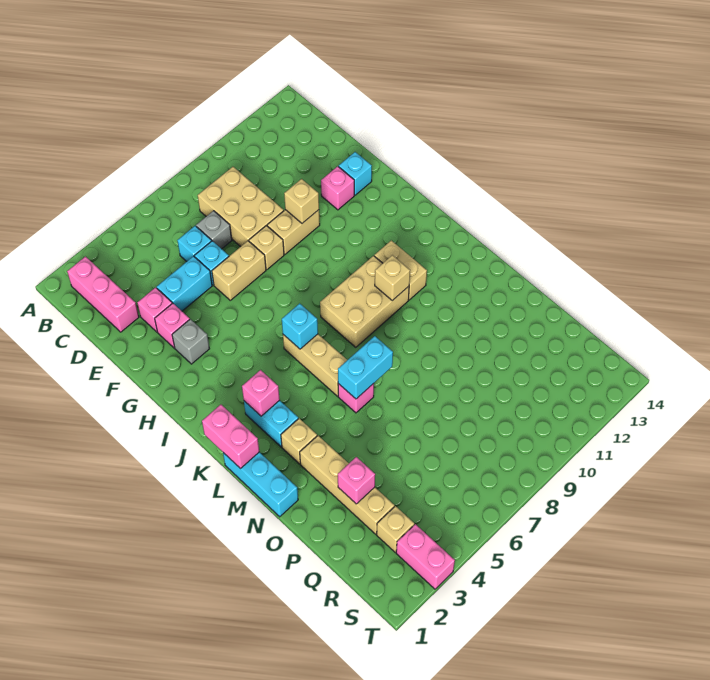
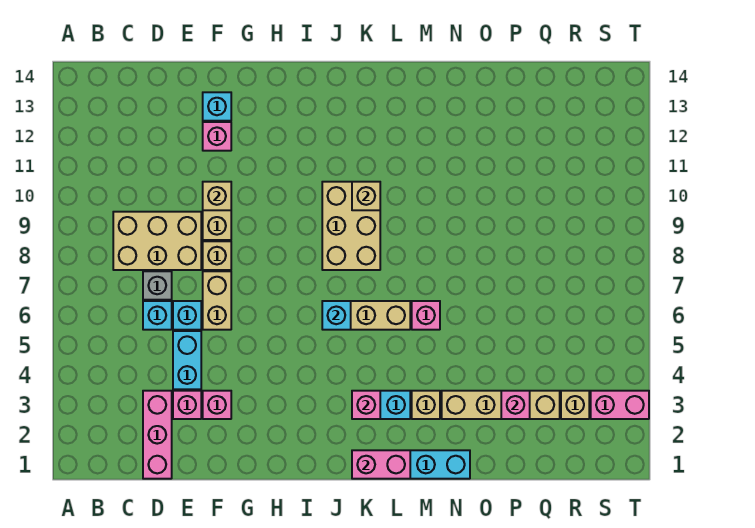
pink brick B2:D2 level 1 -> pink brick D1:D3 level 1
grey brick G3 level 1 -> none
tan brick J11:K11 level 1 -> none
cyan brick M6:M7 level 2 -> none

